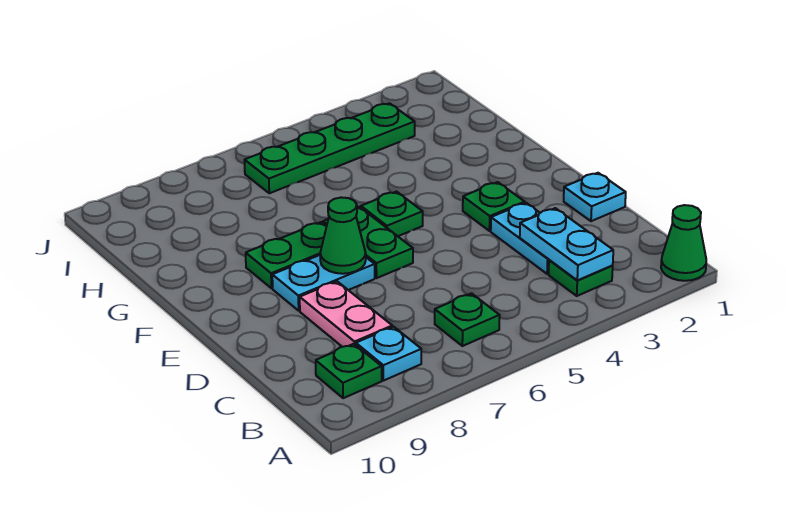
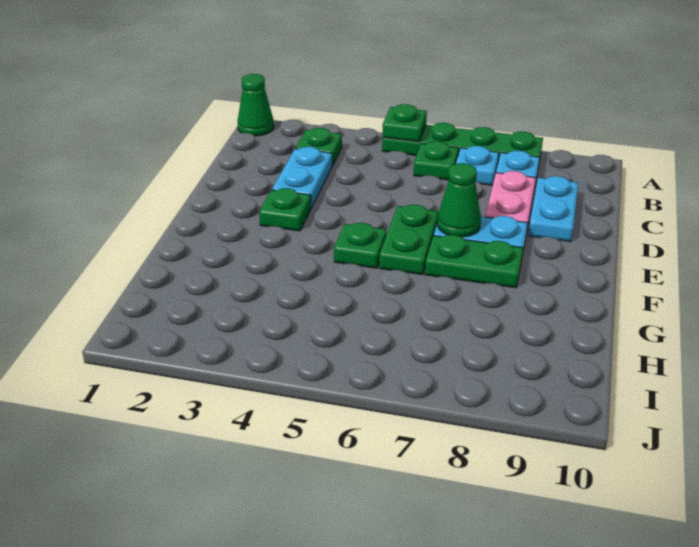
cyan plate B3:C3 level 2 -> cyan plate C9:D9 level 1
green plate B9 level 1 -> green plate A5 level 2
cyan plate D1 level 1 -> cyan plate B7 level 1
green plate I3:I6 level 1 -> green plate A5:A8 level 1

